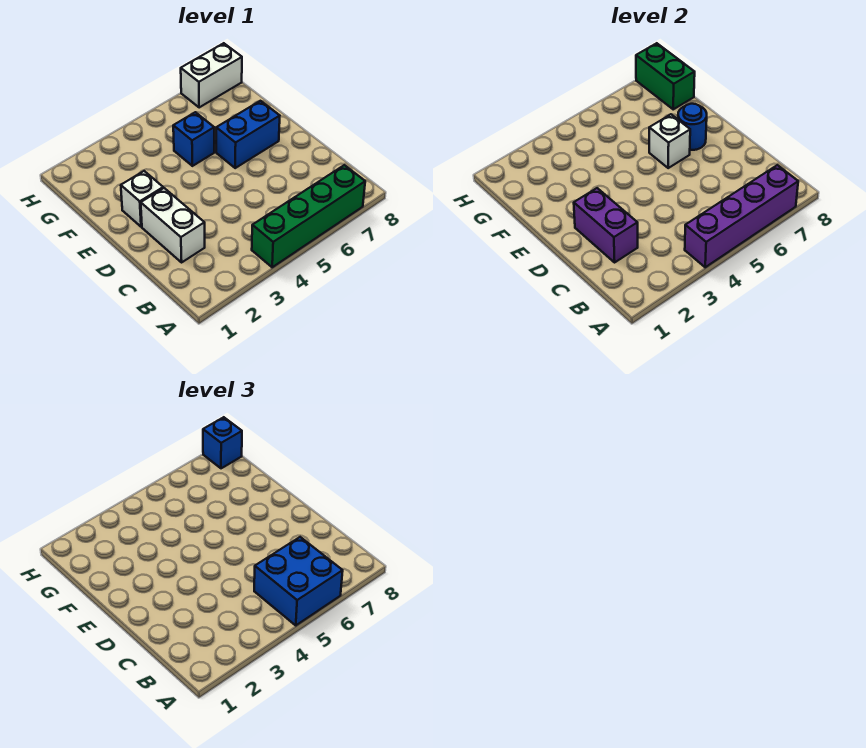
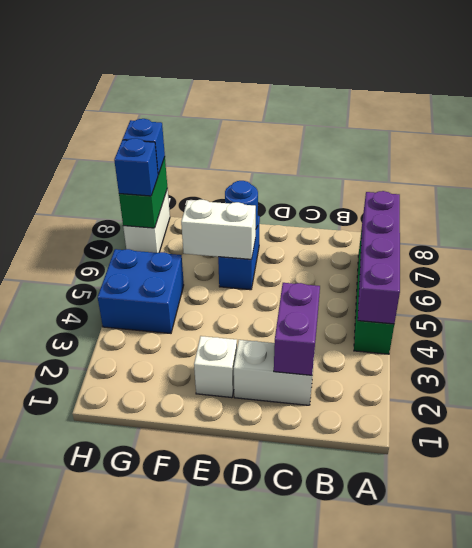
blue brick A5:B6 level 3 -> blue brick G4:H5 level 1
purple brick C2:D2 level 2 -> purple brick C2:C3 level 2
white brick E6 level 2 -> white brick E6:F6 level 2
blue brick F5 level 1 -> blue brick H7 level 3
green brick G8:H8 level 2 -> green brick H7:H8 level 2

